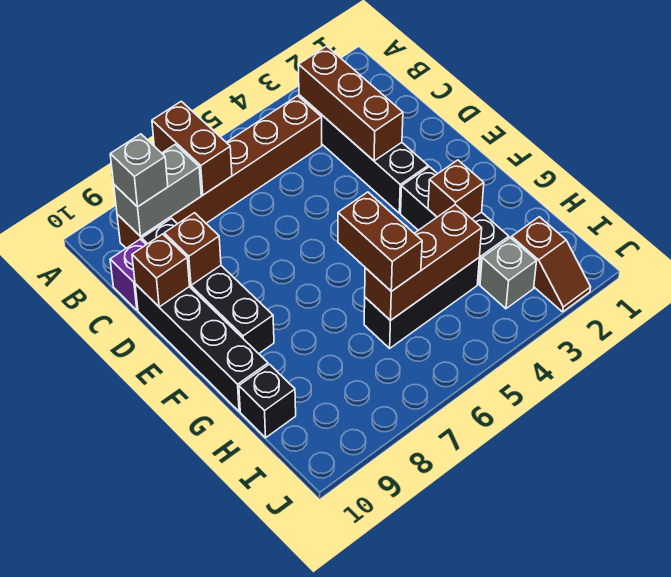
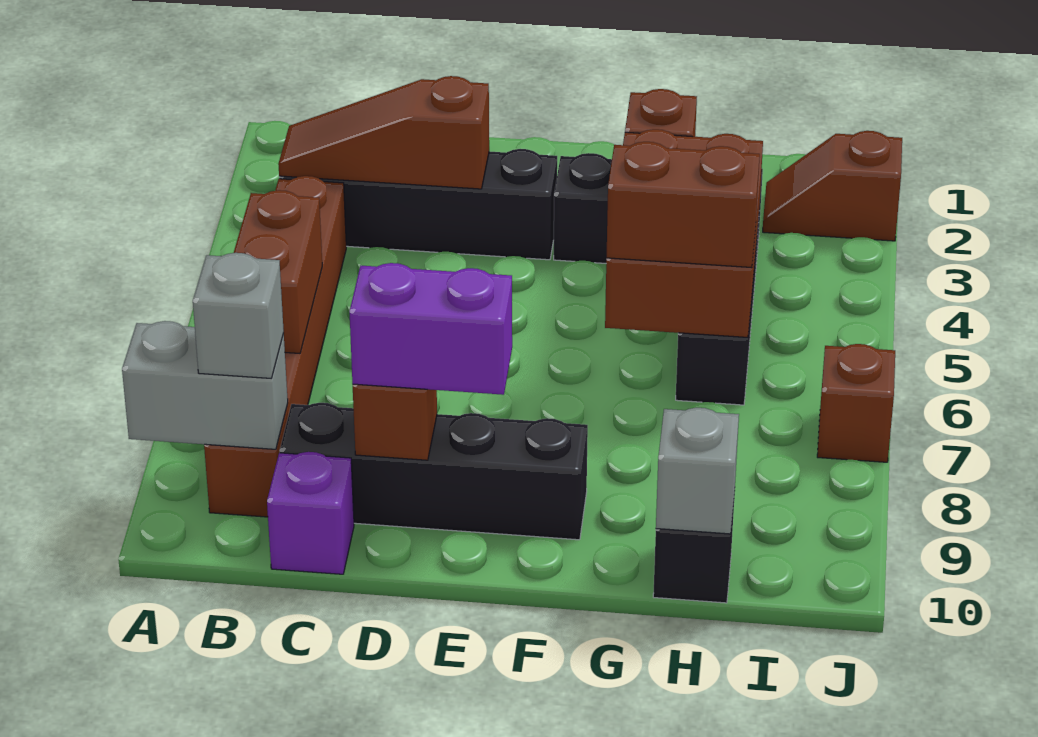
brown brick A7:B7 level 2 -> brown brick B6:B7 level 2
brown brick B3:D3 level 2 -> brown slope B3:D3 level 2 top D
grey brick B8:B9 level 2 -> grey brick A9:B9 level 2
none -> purple brick D9:E9 level 3
black brick D10:G10 level 1 -> none
brown brick D10 level 2 -> brown brick J7 level 1
brown brick H4:H6 level 2 -> brown brick G4:H6 level 2
brown slope I2:J2 level 1 top I -> brown slope I2:J2 level 1 top J
grey brick I3 level 1 -> grey brick H10 level 2

